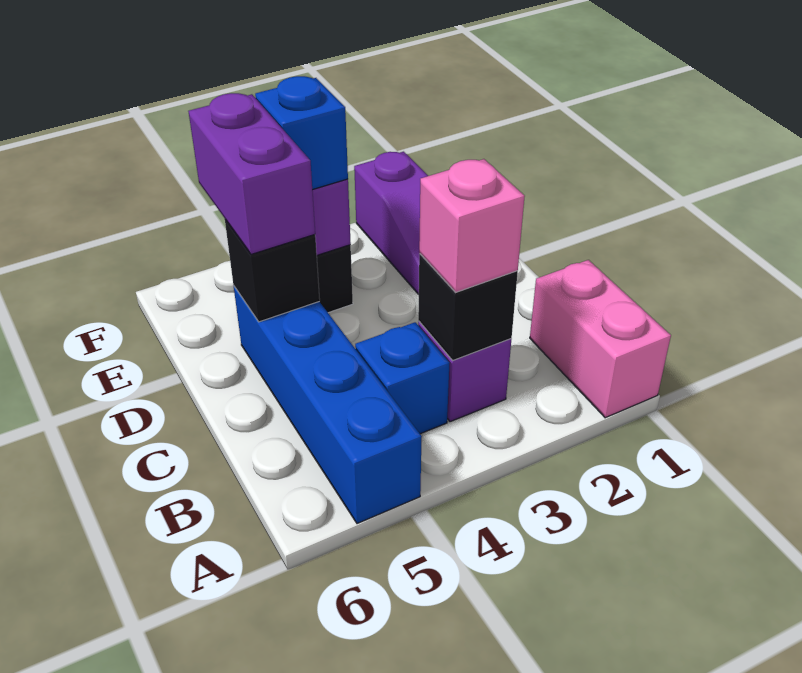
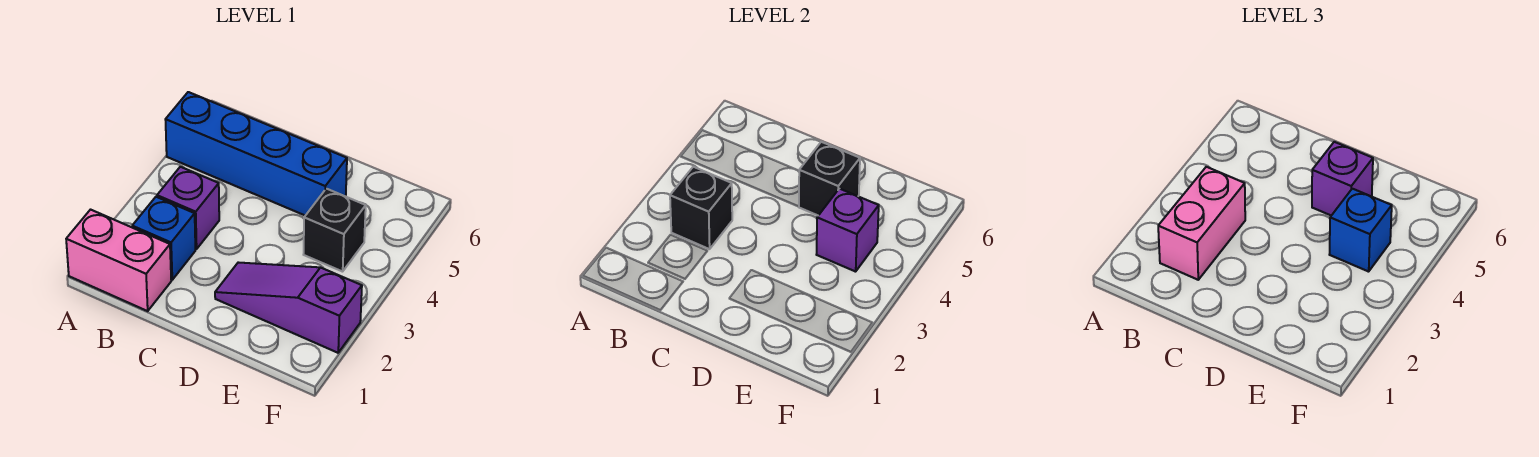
pink brick B3 level 3 -> pink brick B2:B3 level 3
blue brick B4 level 1 -> blue brick B2 level 1
purple brick D5:E5 level 3 -> purple brick D5 level 3

